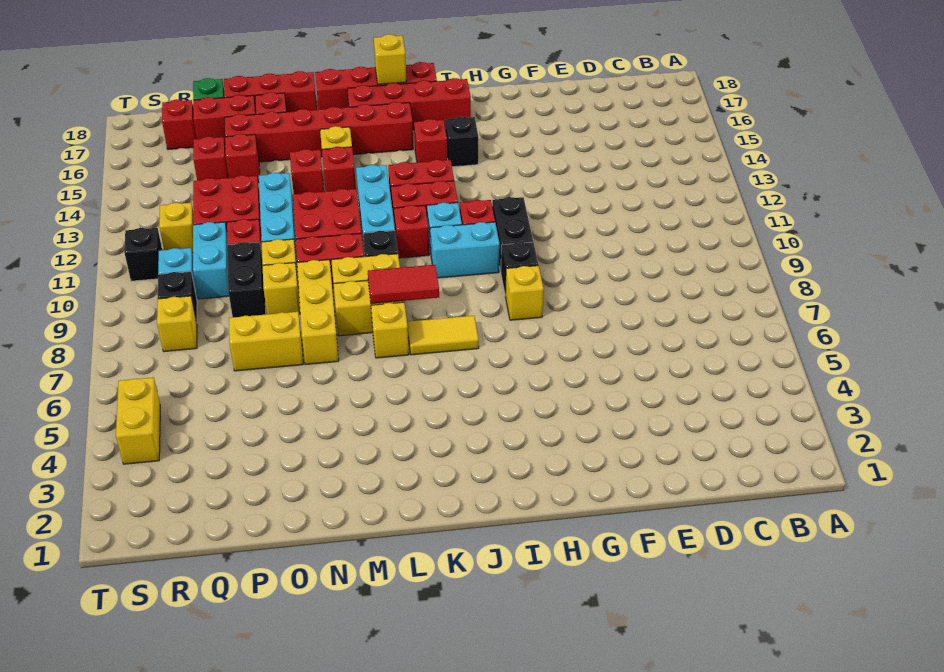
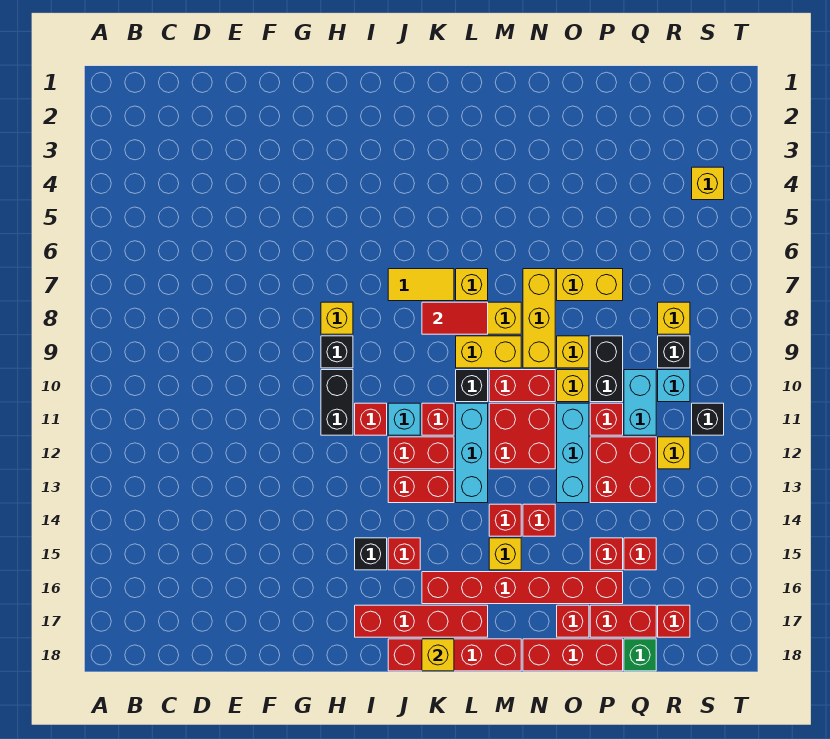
cyan brick I10:J10 level 1 -> none
yellow brick S4:S5 level 1 -> yellow brick S4 level 1

